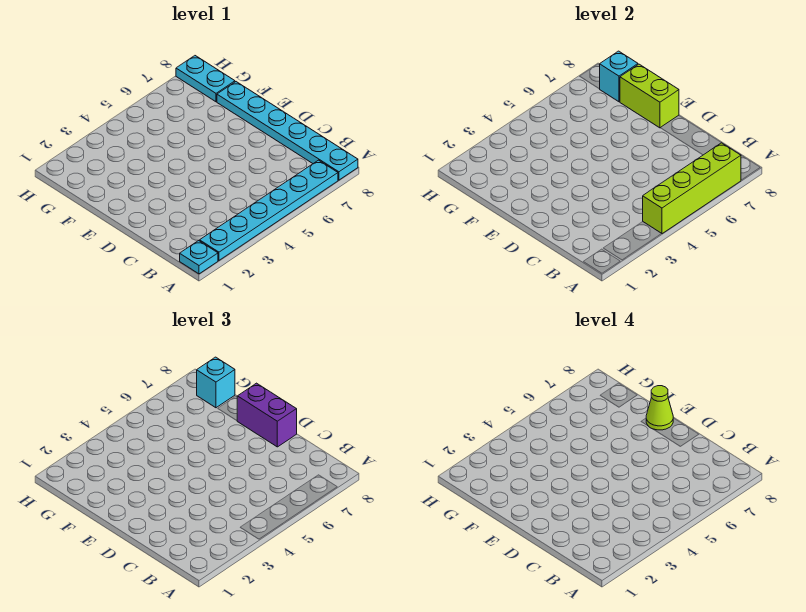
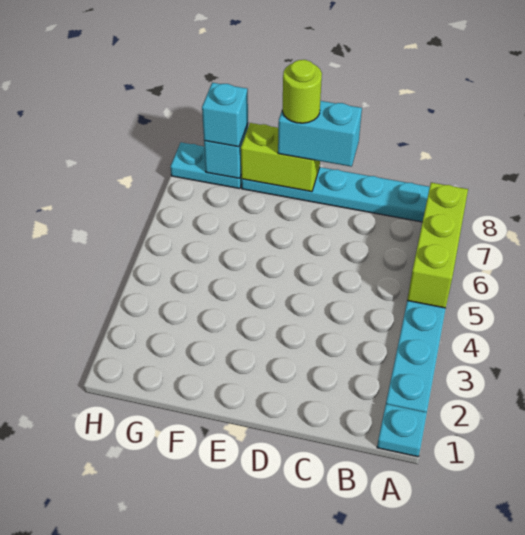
lime brick A4:A7 level 2 -> lime brick A5:A7 level 2
purple brick D8:E8 level 3 -> cyan brick D8:E8 level 3
lime cone E8 level 4 -> lime round brick E8 level 4

